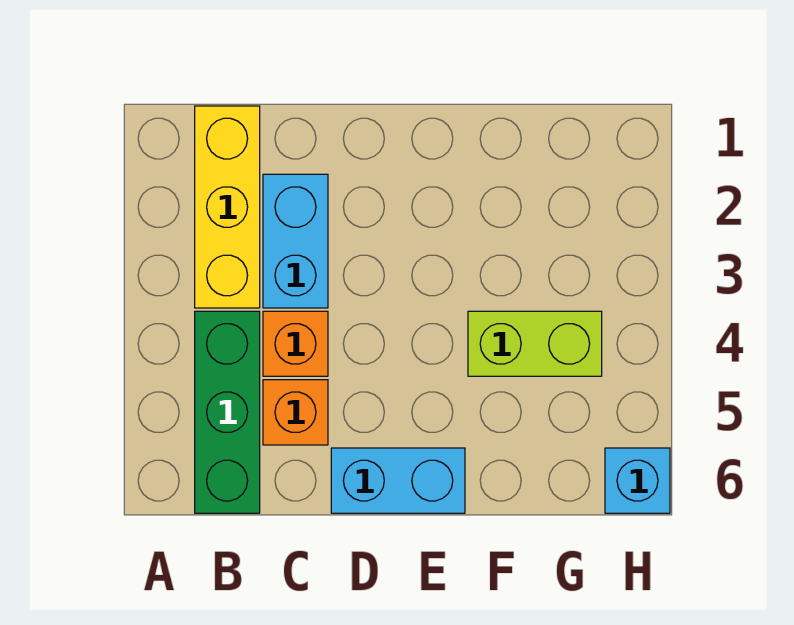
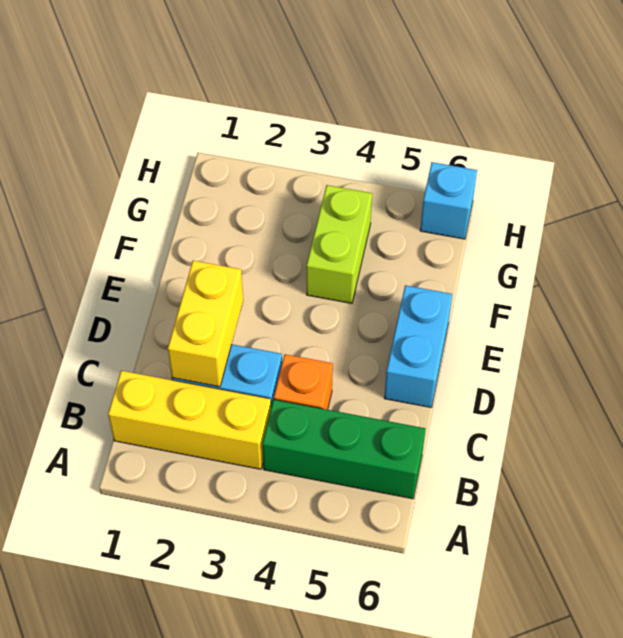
none -> yellow brick C2:D2 level 2
orange brick C5 level 1 -> none

